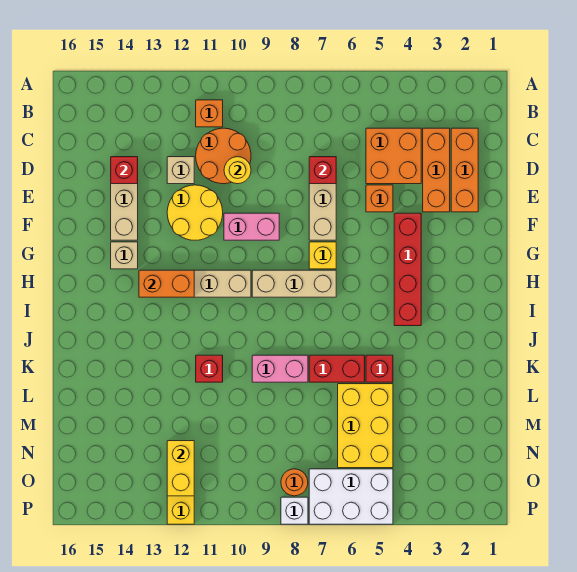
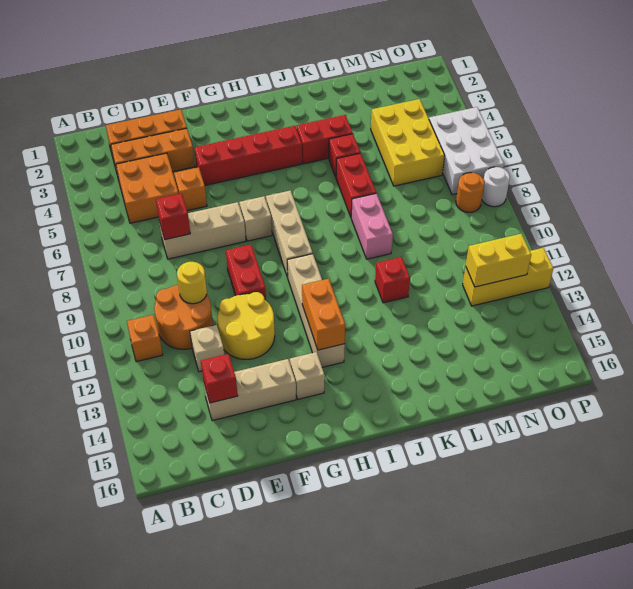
pink brick F9:F10 level 1 -> red brick F9:F10 level 1
yellow brick G7 level 1 -> tan brick G7 level 1
none -> red brick J4:K4 level 1
yellow brick L5:N6 level 1 -> yellow brick M4:N6 level 1
white brick P8 level 1 -> white round brick P8 level 1

